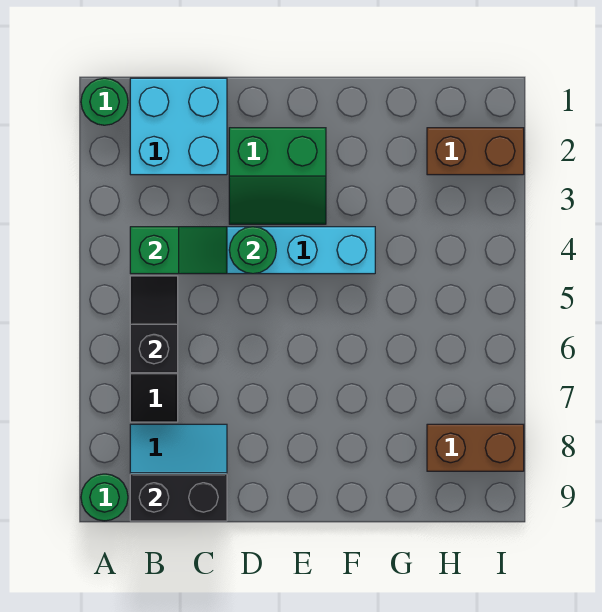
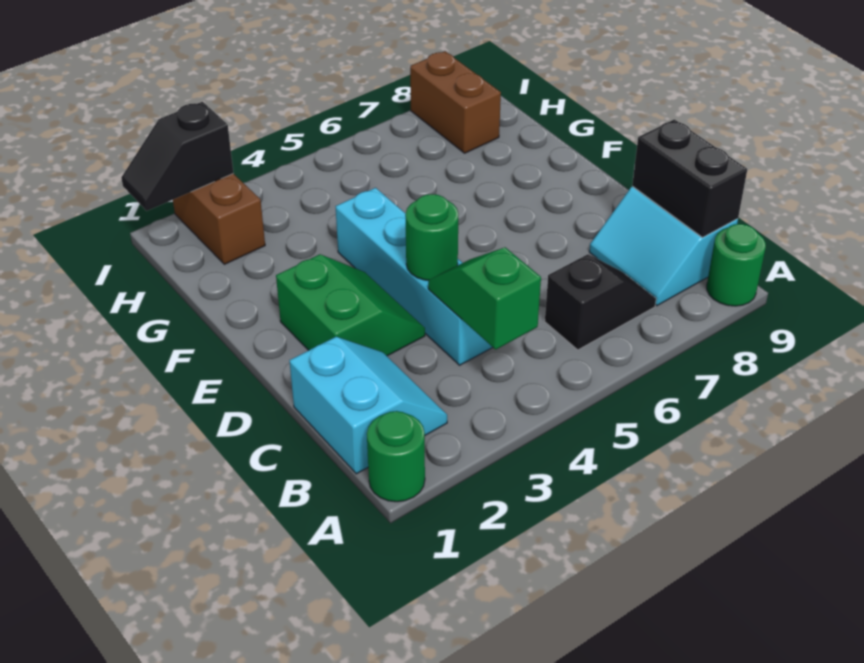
cyan brick B1:C2 level 1 -> cyan slope B1:C2 level 1 top 1
black slope B5:B6 level 2 top 6 -> black slope I1:I2 level 2 top 2

